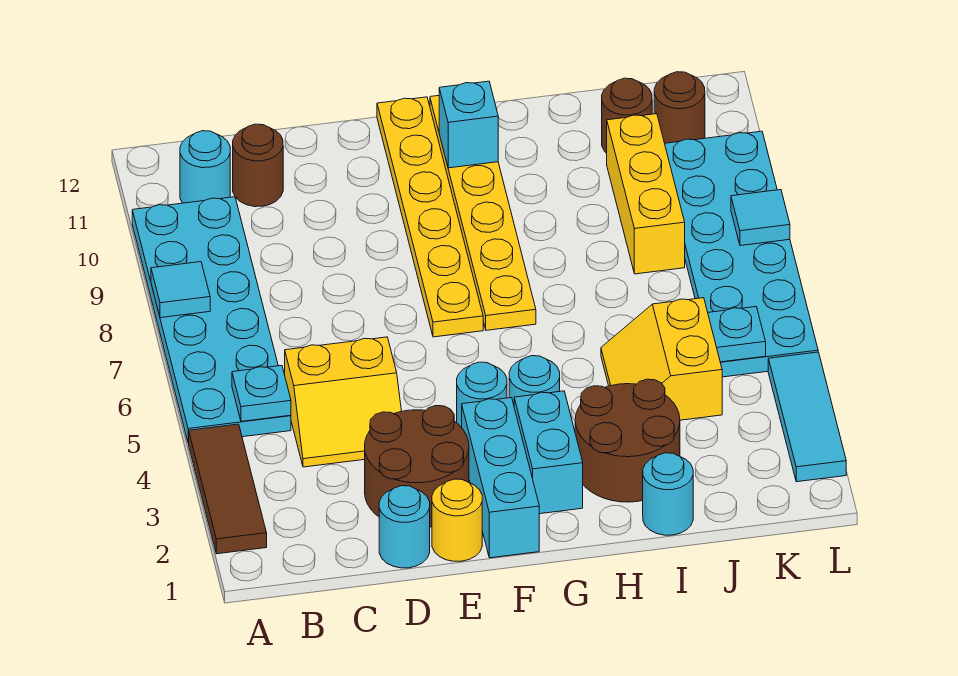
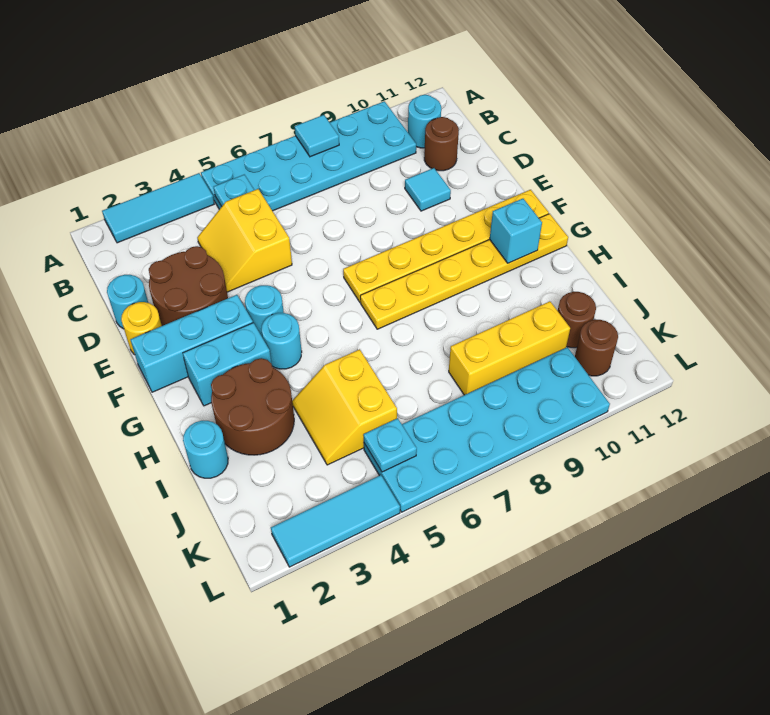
brown tile A2:A4 level 1 -> cyan tile A2:A4 level 1
yellow slope I4:J5 level 1 top J -> yellow slope I4:J5 level 1 top 5
cyan tile L8 level 2 -> cyan tile D10 level 1

